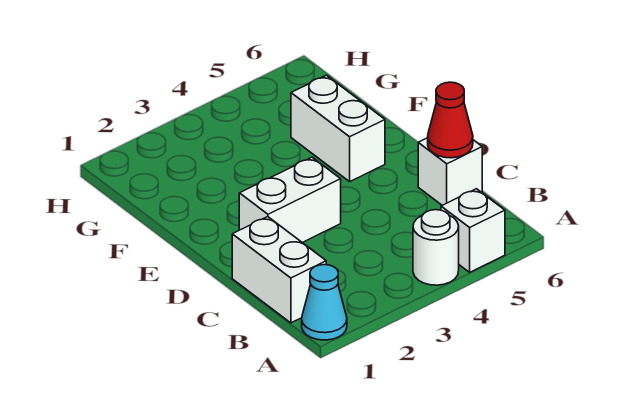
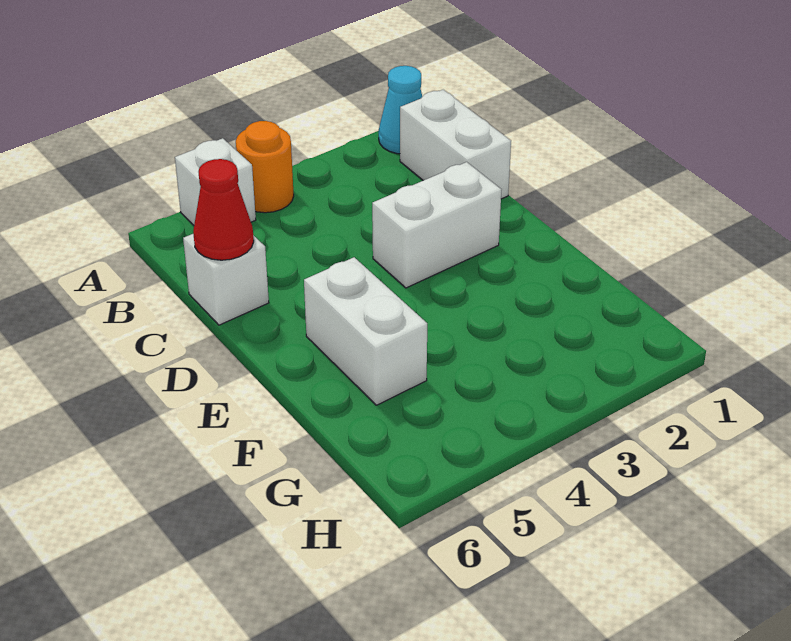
white round brick A4 level 1 -> orange round brick A4 level 1

